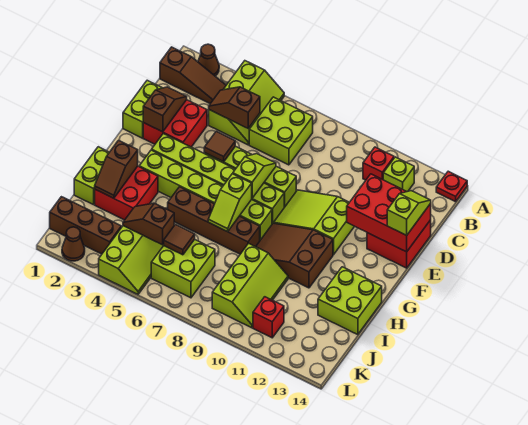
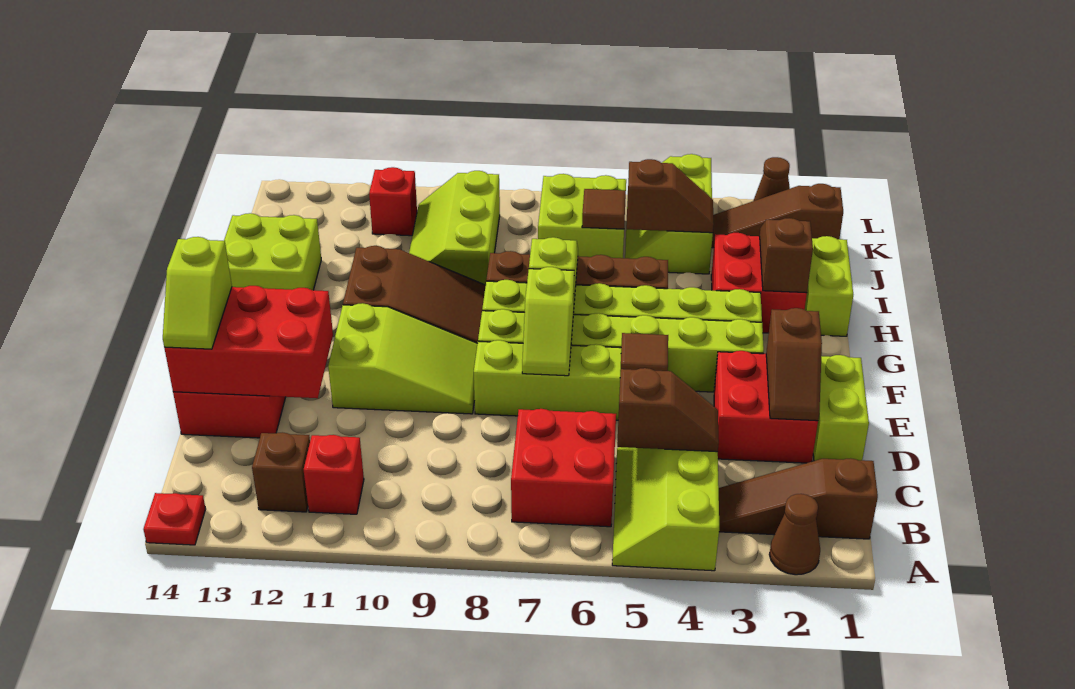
lime brick B6:C7 level 1 -> red brick B6:C7 level 1
lime brick B12 level 1 -> brown brick B12 level 1
brown brick K1:K3 level 1 -> brown slope K1:K3 level 1 top 1

